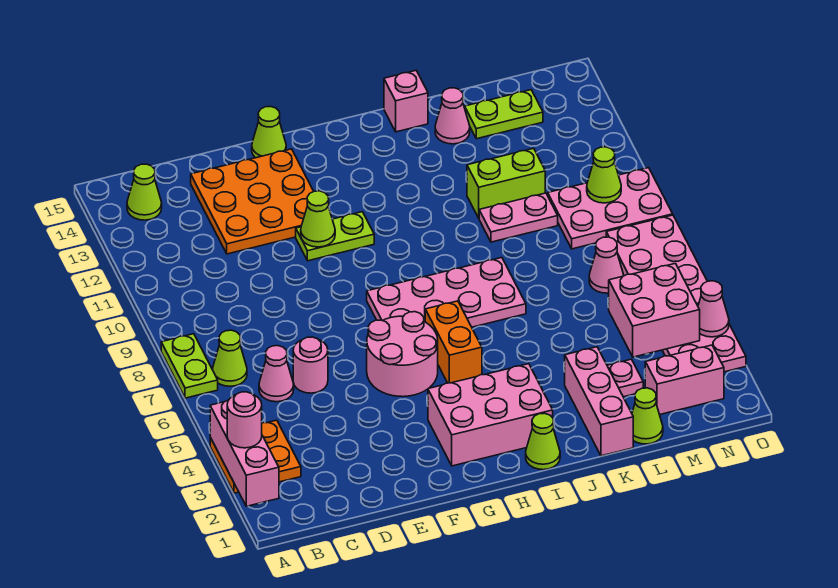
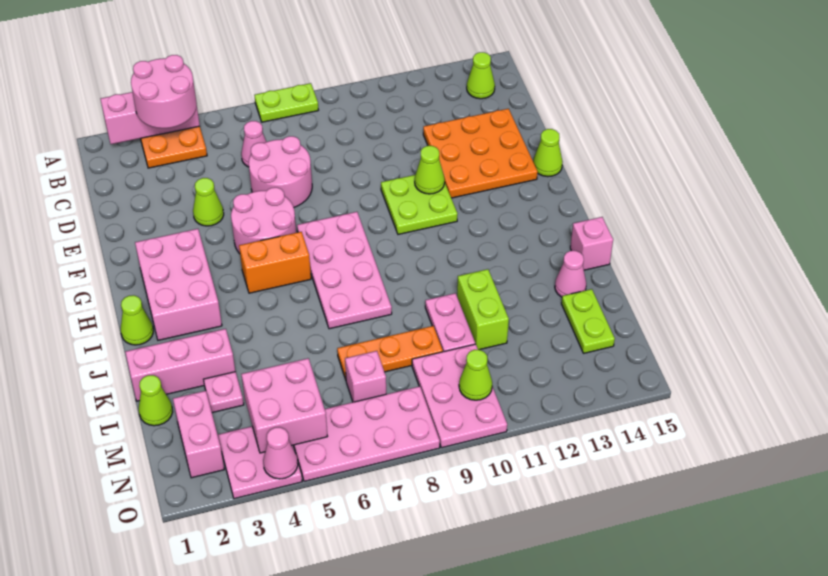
pink round brick A3 level 3 -> pink round brick A3:B4 level 3
lime cone B7 level 1 -> lime cone E4 level 1
pink round brick D6 level 1 -> pink round brick D6:E7 level 1
lime plate F11:G11 level 1 -> lime plate F10:G11 level 1
none -> orange plate L7:L9 level 1
pink cone M7 level 1 -> pink brick M7 level 1

